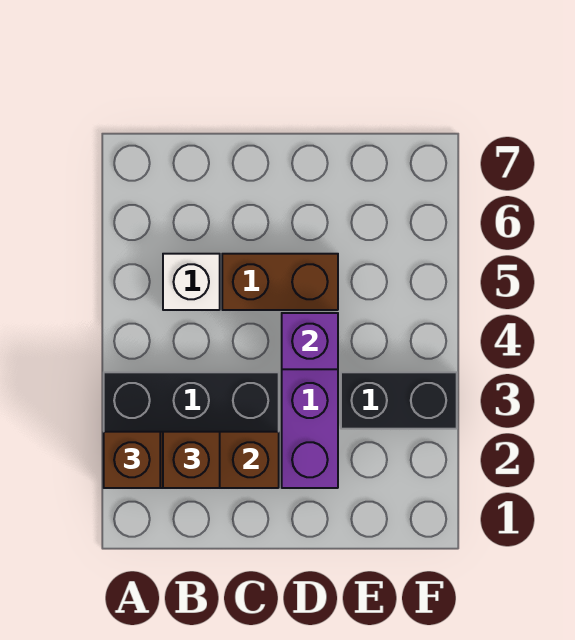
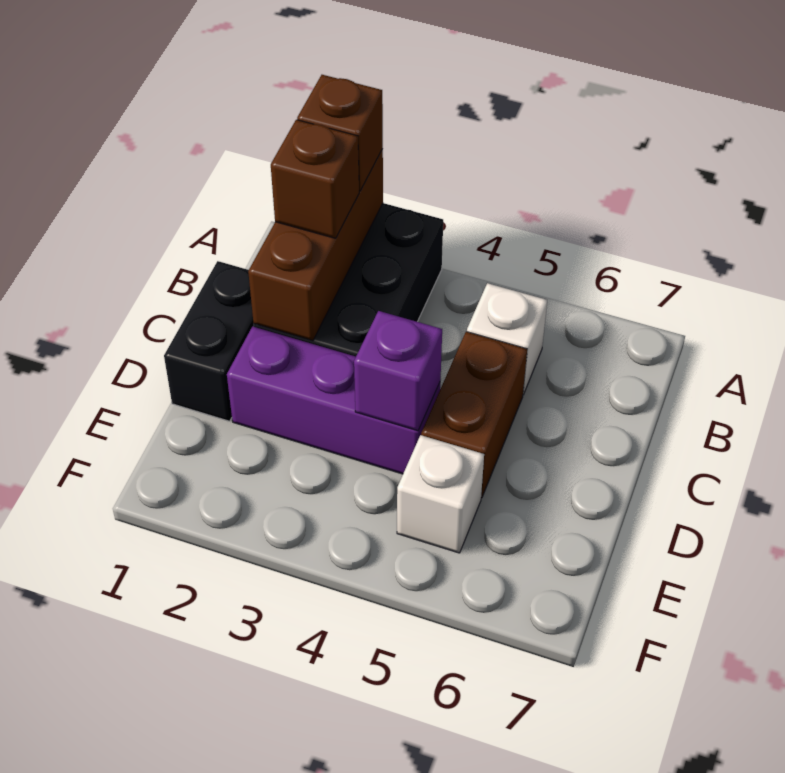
black brick E3:F3 level 1 -> black brick C1:D1 level 1
none -> white brick E5 level 1

